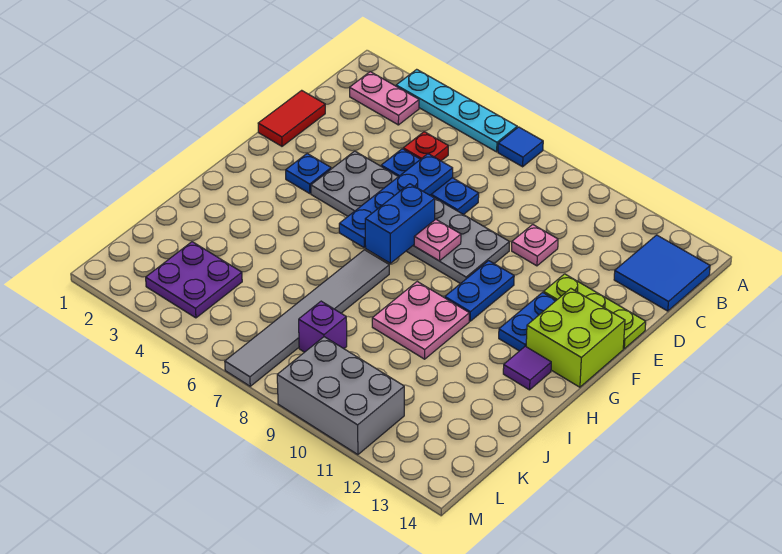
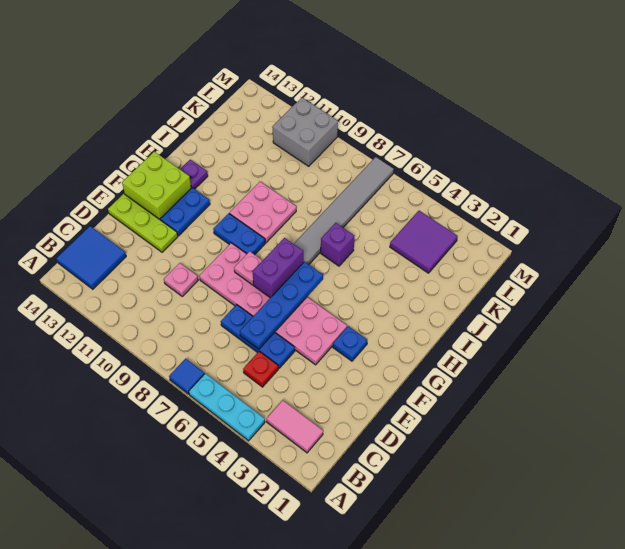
cyan plate A3:A6 level 1 -> cyan plate A4:A6 level 1
pink plate B2:B3 level 1 -> pink tile B2:B3 level 1
red tile D1:E1 level 1 -> none
grey plate E4:F9 level 1 -> pink plate E4:F9 level 1
blue brick F7:G7 level 2 -> purple brick F7:G7 level 2
blue plate F10:G10 level 1 -> blue plate G9:G10 level 1
purple tile H13 level 1 -> purple plate H13 level 1
purple plate K3:L4 level 1 -> purple tile K3:L4 level 1
purple brick K8 level 1 -> purple brick I6 level 1
grey brick L9:M11 level 1 -> grey brick L10:M11 level 1

